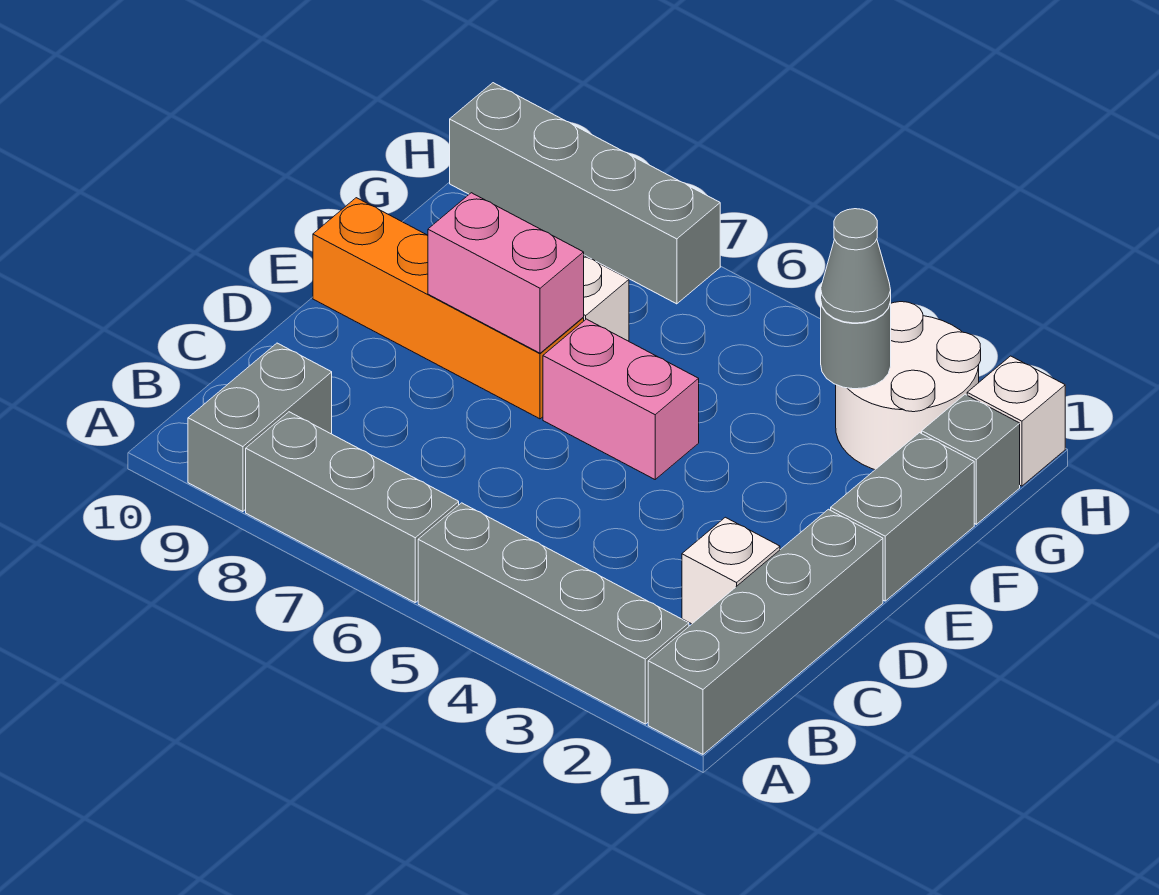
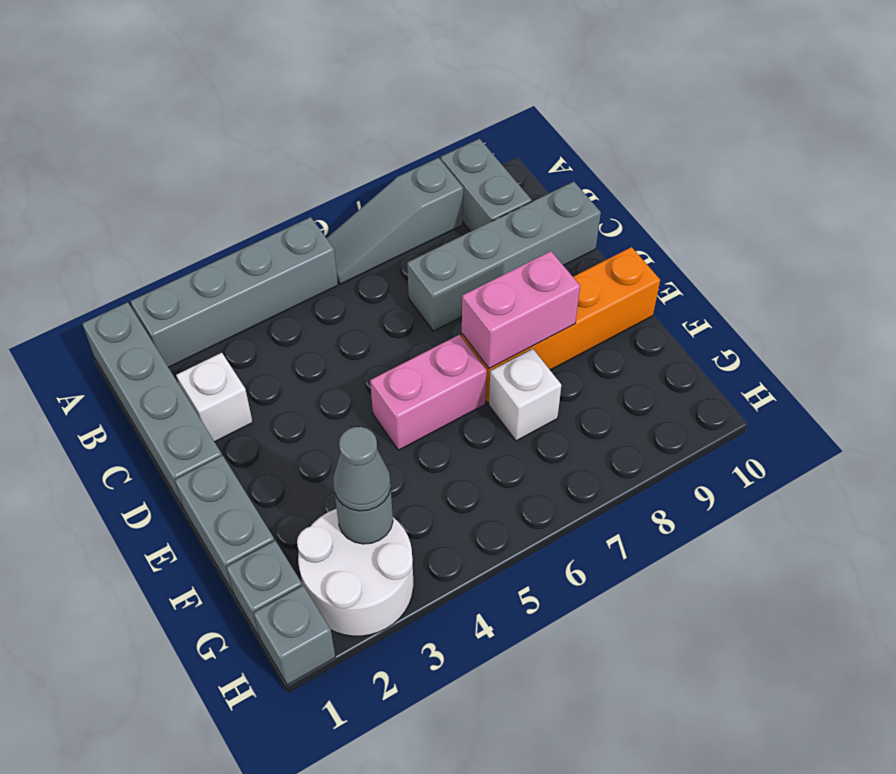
grey brick A6:A8 level 1 -> grey slope A6:A8 level 1 top 8
white brick H1 level 1 -> grey brick H1 level 1
grey brick H7:H10 level 1 -> grey brick C7:C10 level 1

